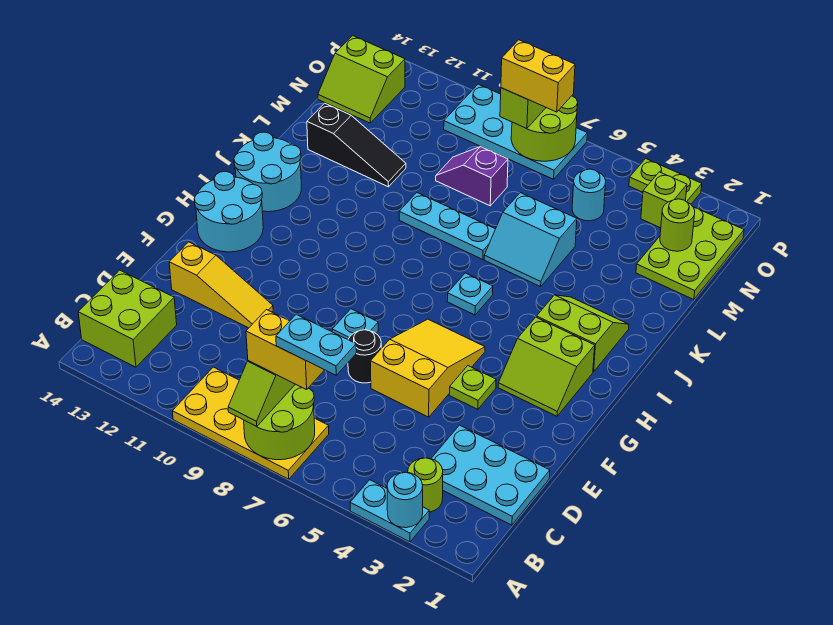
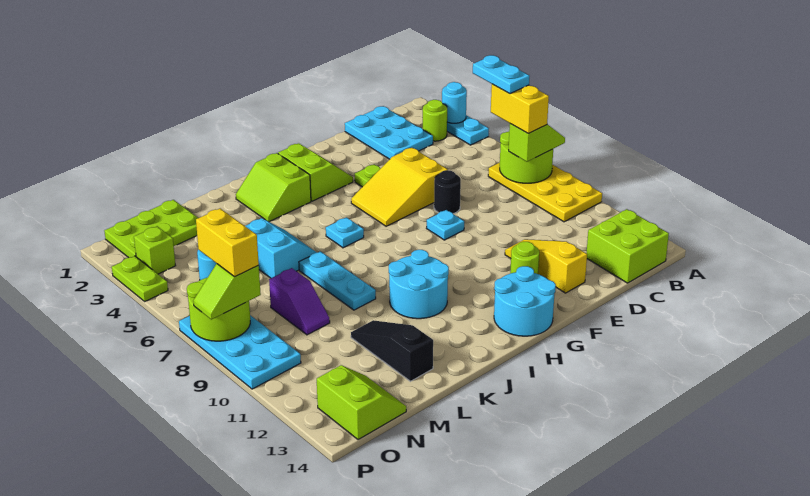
cyan round brick I13:J14 level 1 -> cyan round brick I10:J11 level 1
lime round brick N2 level 2 -> lime round brick F12 level 1

